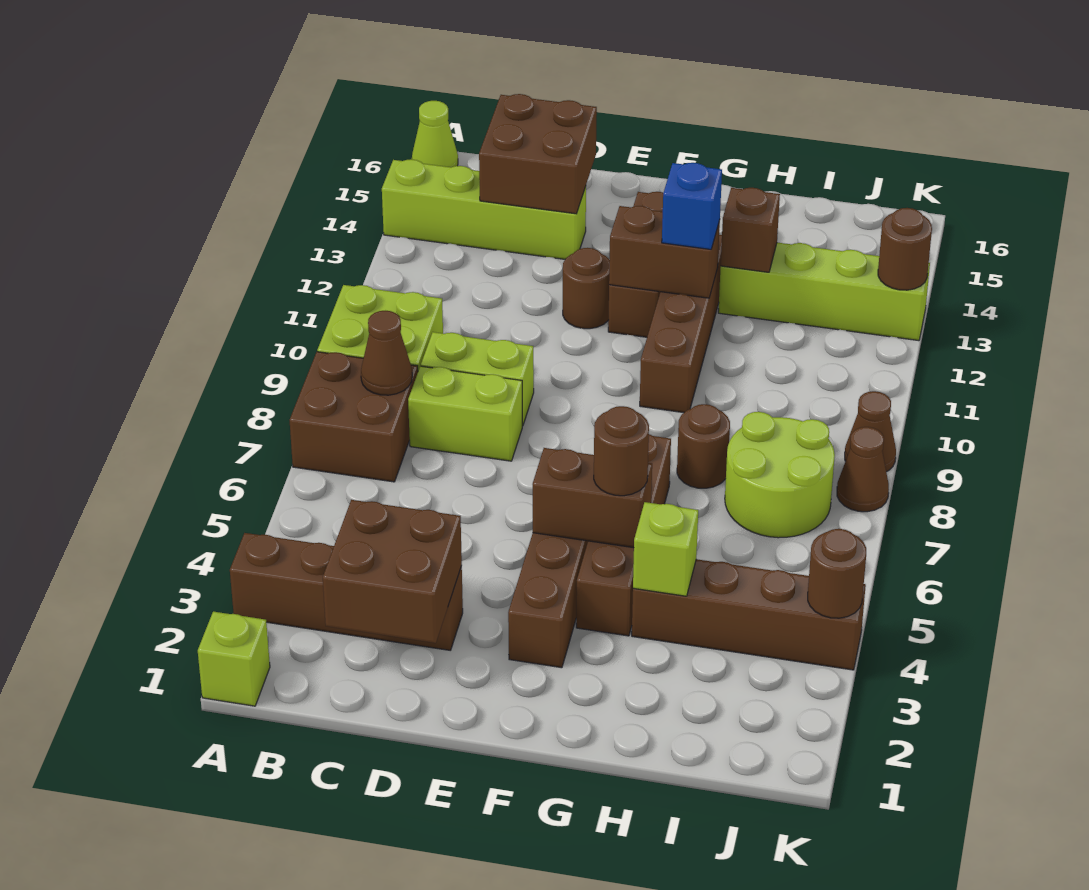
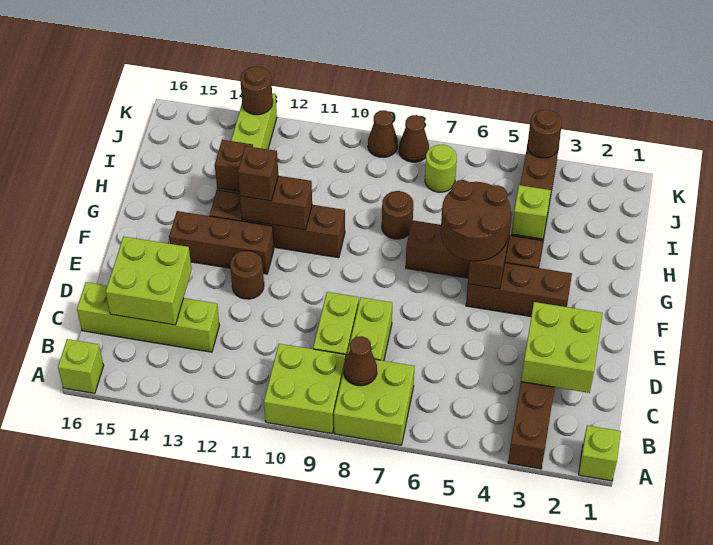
brown brick A7:B8 level 1 -> lime brick A7:B8 level 1
lime brick A14:D14 level 1 -> lime brick C13:C16 level 1
lime cone A16 level 1 -> lime brick A16 level 1
brown brick C2:D3 level 2 -> lime brick C2:D3 level 2
brown brick C14:D15 level 2 -> lime brick C14:D15 level 2
brown brick F12:G12 level 2 -> brown brick G11:G12 level 2
brown round brick G5 level 3 -> brown round brick F5:G6 level 3
blue brick G12 level 3 -> brown brick G12 level 3
lime round brick I7:J8 level 1 -> lime round brick J7 level 1

